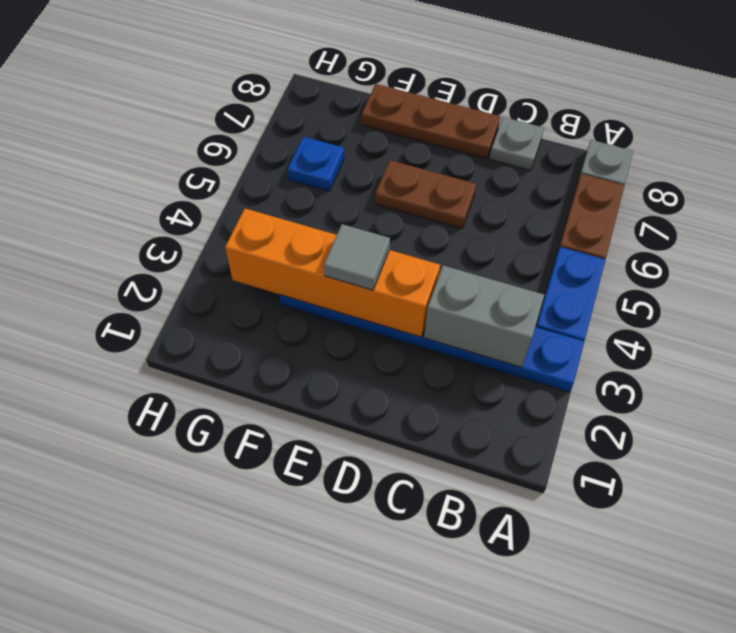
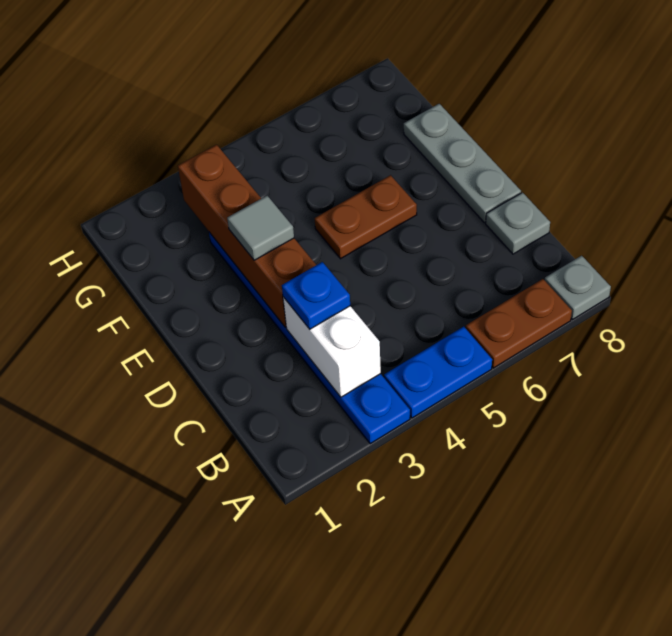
grey brick B3:C3 level 2 -> white brick B3:C3 level 2
orange brick D3:G3 level 2 -> brown brick D3:G3 level 2
brown plate D6:E6 level 1 -> brown plate E5:E6 level 1
brown plate D8:F8 level 1 -> grey plate D8:F8 level 1
blue plate G6 level 1 -> blue plate C3 level 3

